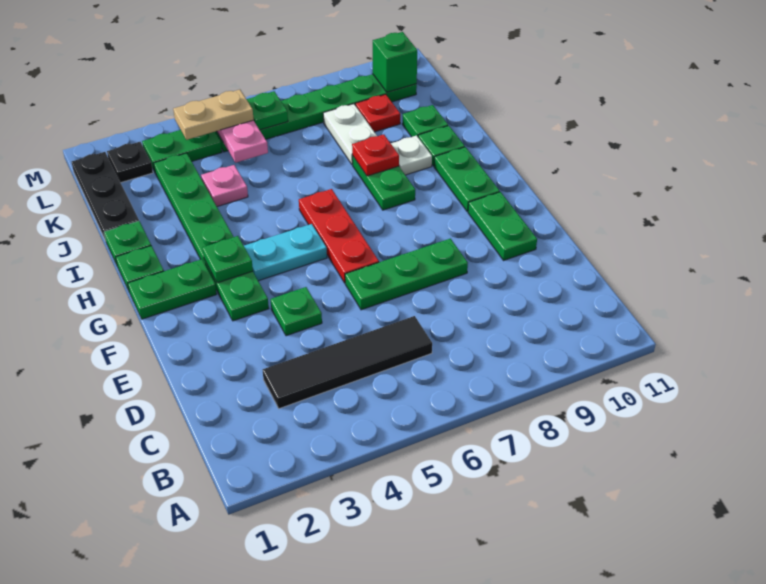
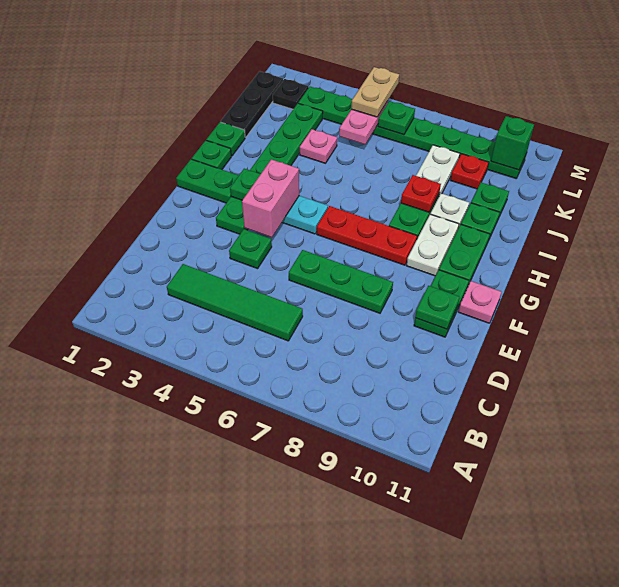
black tile C3:C6 level 1 -> green tile C3:C6 level 1
none -> green plate E10 level 2
none -> pink brick F4:G4 level 2
red plate F6:H6 level 1 -> red plate G6:G8 level 1
none -> pink plate F11 level 1
none -> white plate G9:H9 level 1
tan plate L4:L5 level 3 -> tan plate L5:M5 level 3

